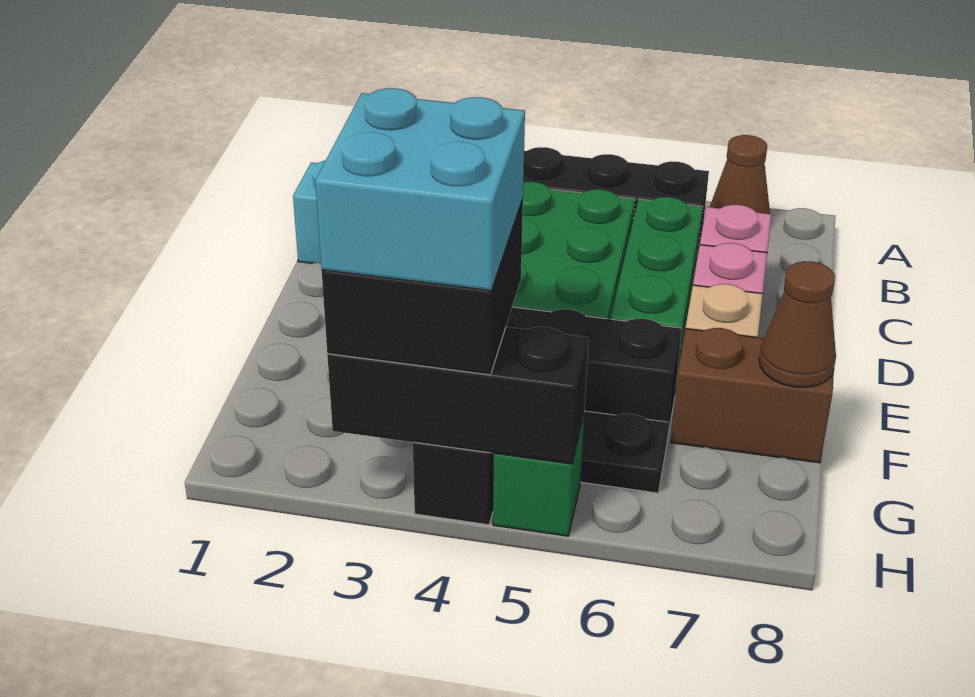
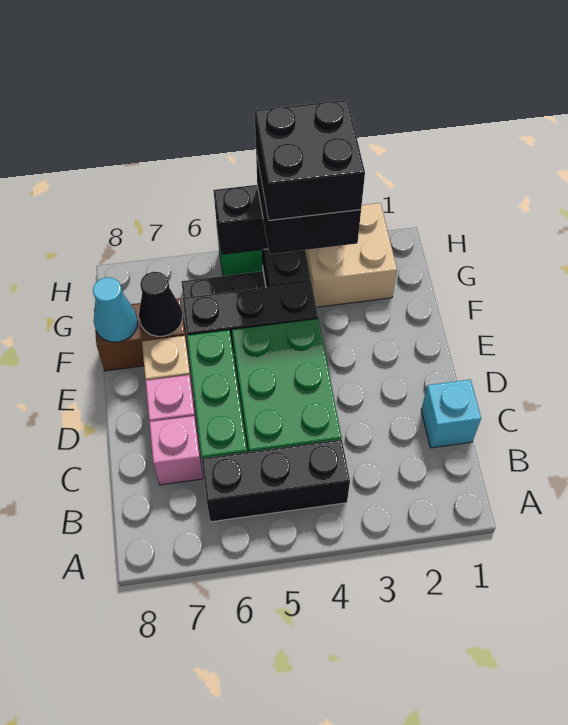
brown cone A7 level 1 -> none
none -> black cone F7 level 2
brown cone F8 level 2 -> cyan cone F8 level 2
none -> tan brick G2:H3 level 1
cyan brick G3:H4 level 4 -> black brick G3:H4 level 4

